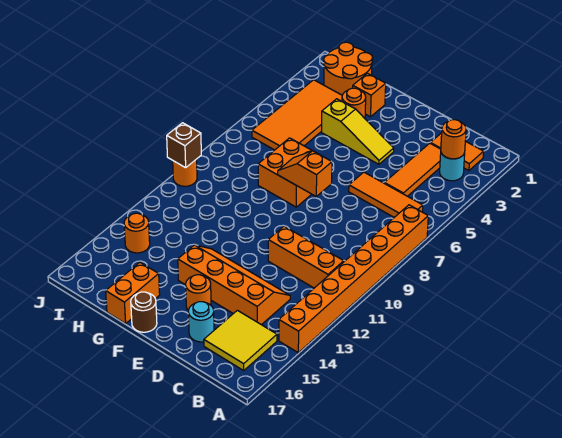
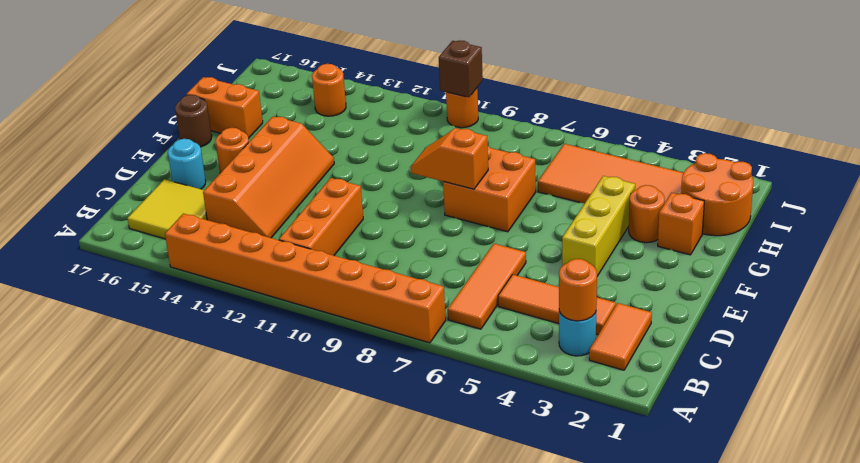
yellow slope E4:G4 level 1 top G -> yellow brick E4:G4 level 1
orange slope E8:F8 level 2 top E -> orange slope F8:F9 level 2 top 8

